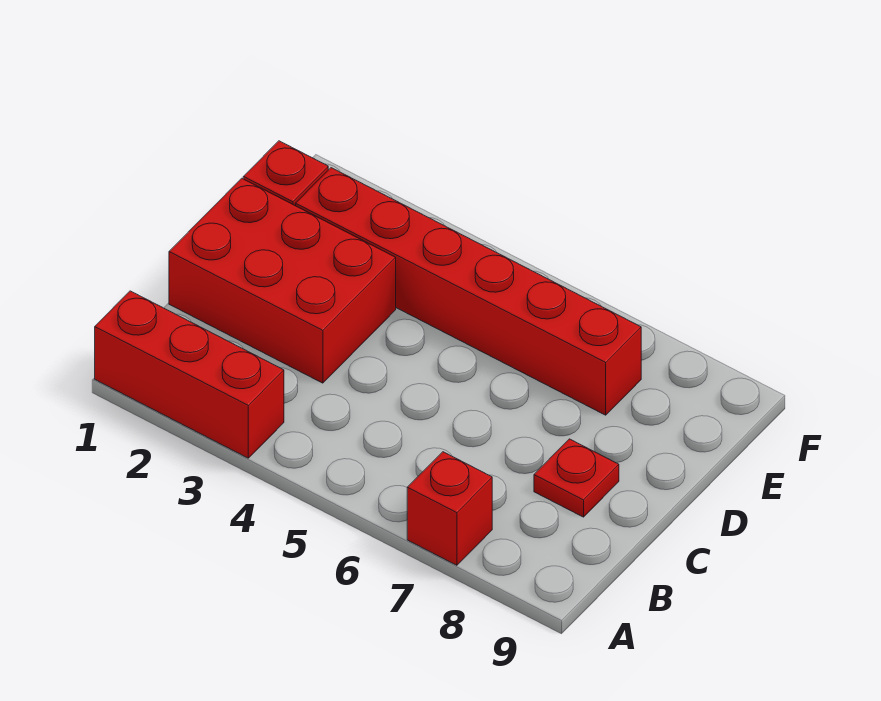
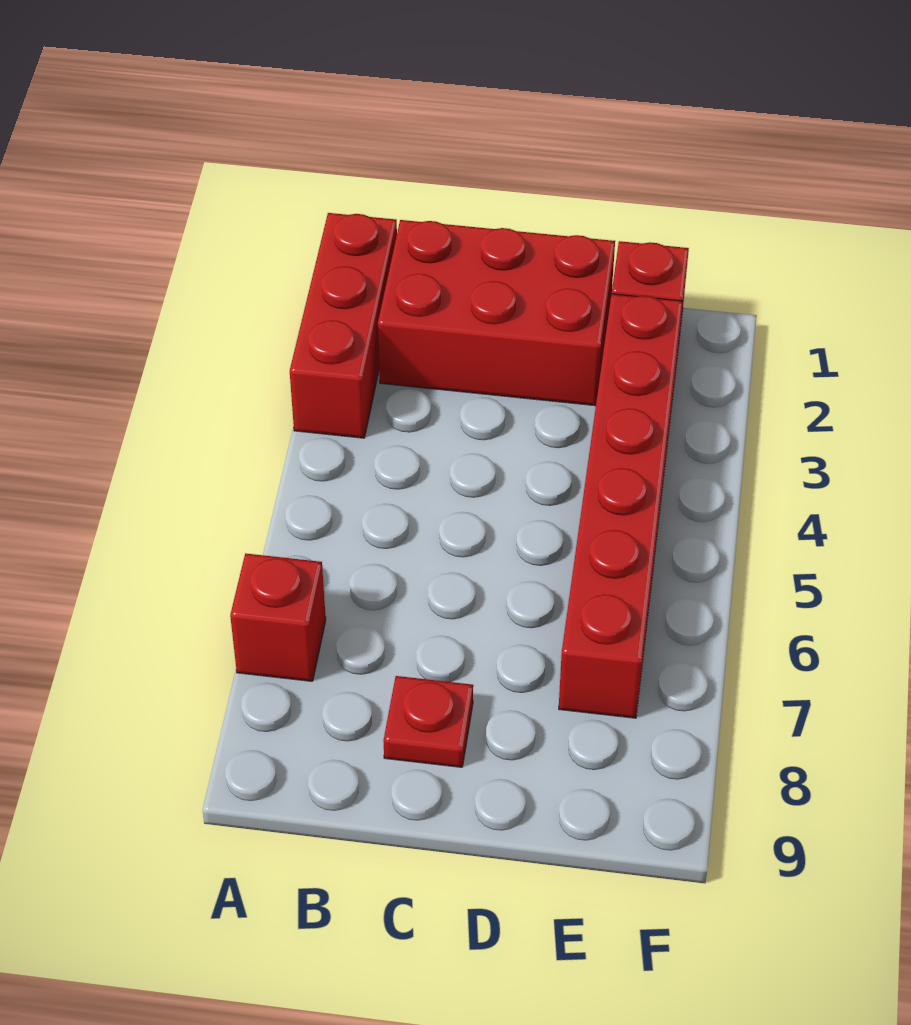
red brick C1:D3 level 1 -> red brick B1:D2 level 1

